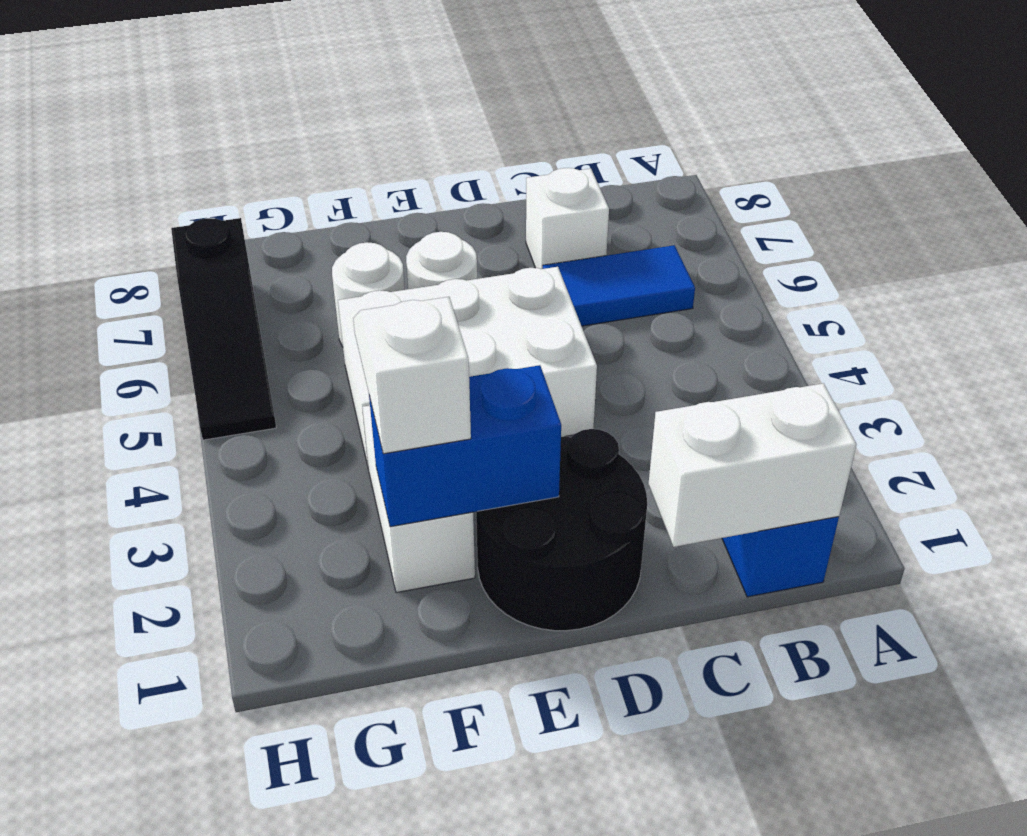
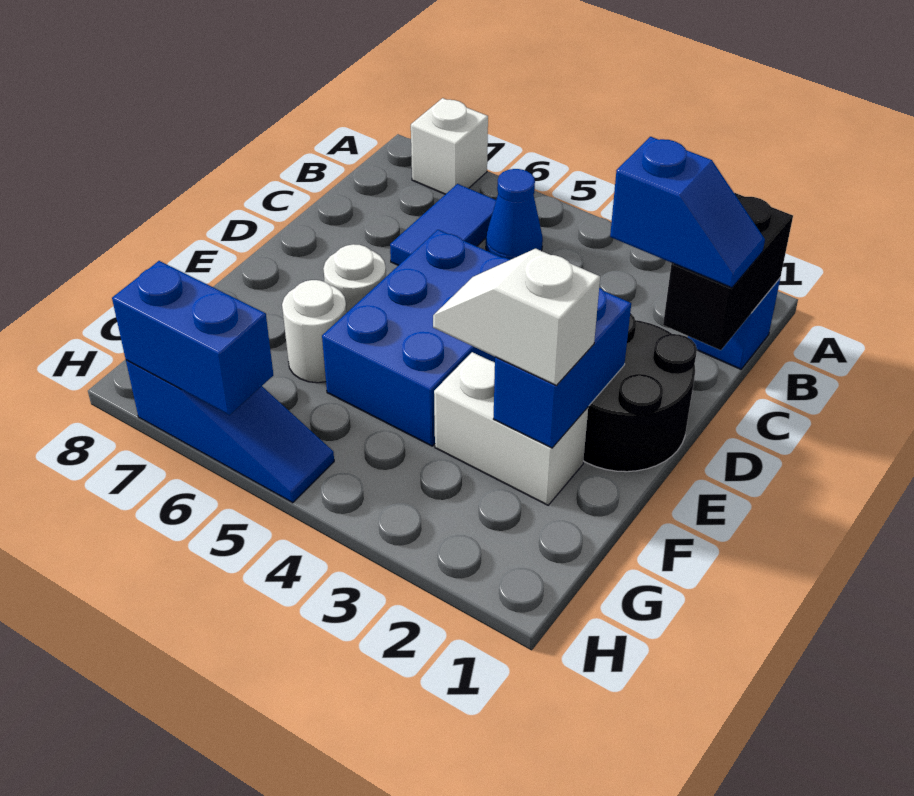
white brick B1:C1 level 2 -> black brick B1:C1 level 2
none -> blue cone B5 level 1
none -> blue slope C1:C2 level 3 top 2
white brick C7 level 1 -> white brick A7 level 1
white brick D4:F5 level 1 -> blue brick D4:F5 level 1
black slope H5:H7 level 1 top 7 -> blue slope H5:H7 level 1 top 7
none -> blue brick H6:H7 level 2

